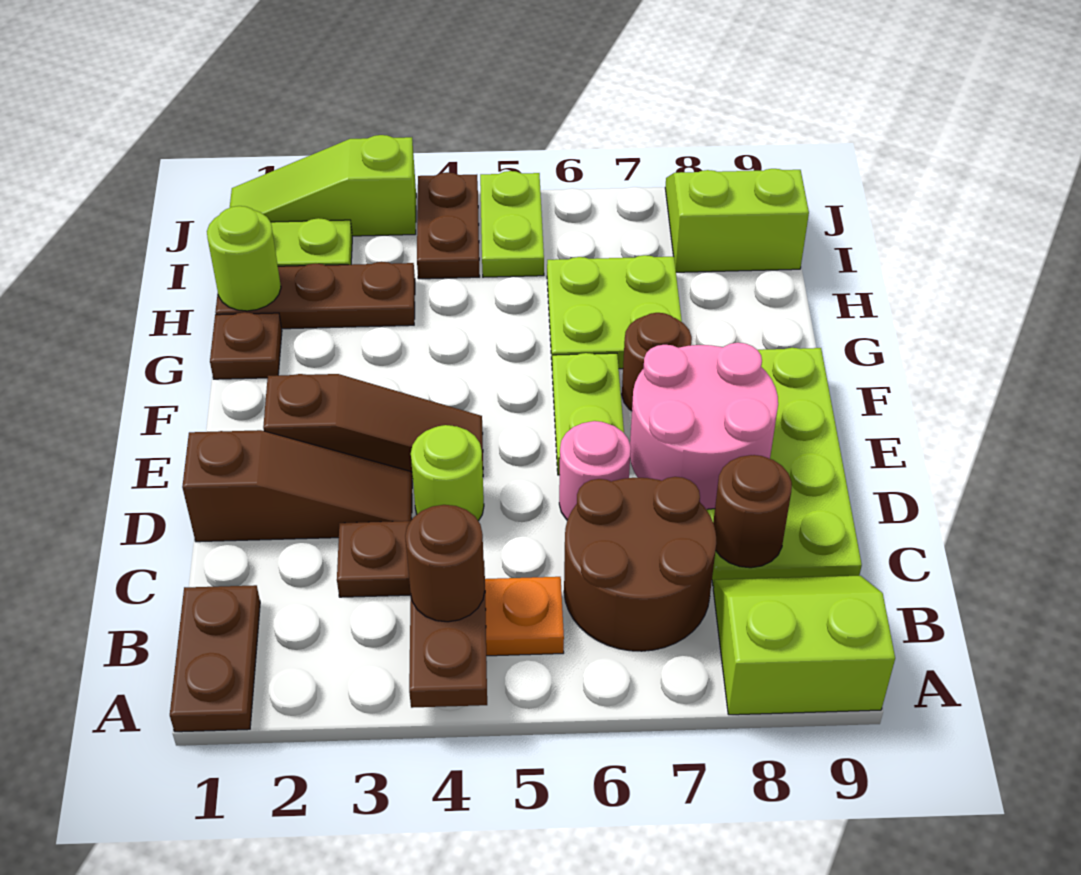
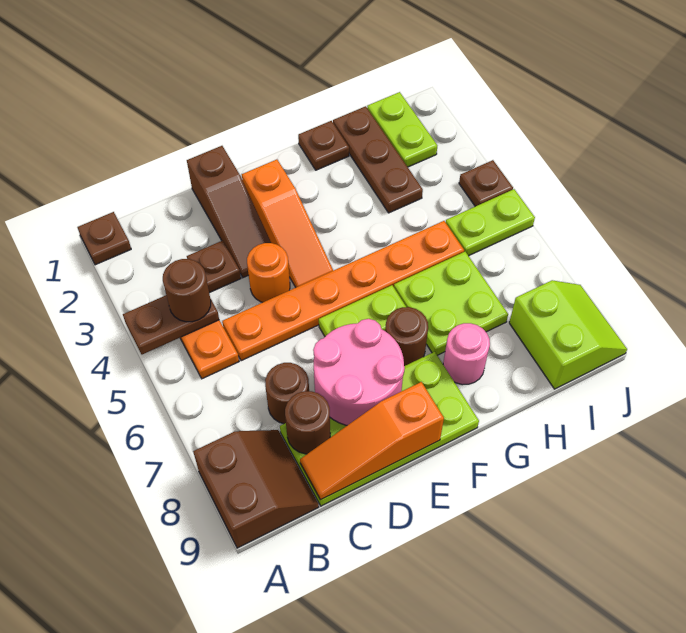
brown plate A1:B1 level 1 -> brown plate A1 level 1
lime slope A8:B9 level 1 top A -> brown slope A8:B9 level 1 top A
brown round brick B6:C7 level 1 -> brown round brick C7 level 1
none -> orange plate C5:H5 level 1
none -> orange slope C9:E9 level 2 top E
lime round brick D4 level 1 -> orange round brick D4 level 1
pink round brick D6 level 1 -> pink round brick G8 level 1
brown slope E2:E4 level 1 top 2 -> orange slope E2:E4 level 1 top 2
lime round brick H1 level 2 -> none
brown plate I4:J4 level 1 -> brown plate J4 level 1
lime slope J1:J3 level 1 top 3 -> none

